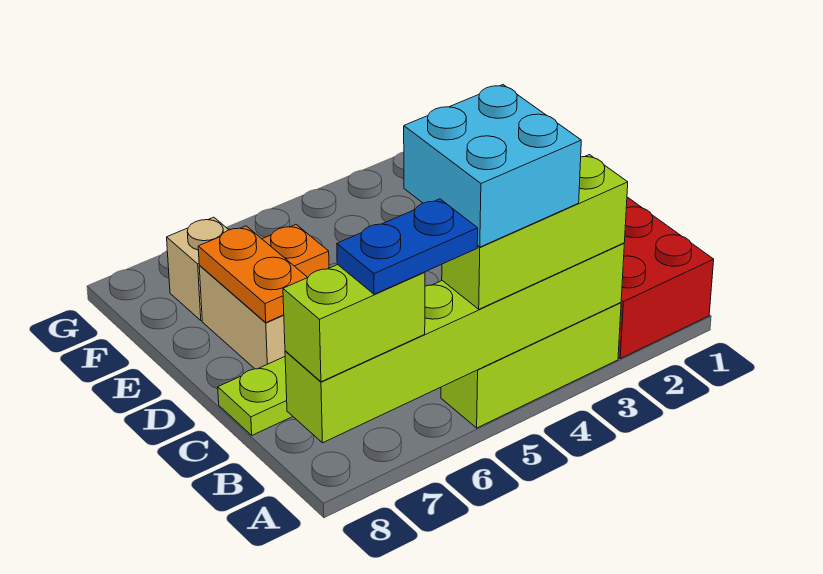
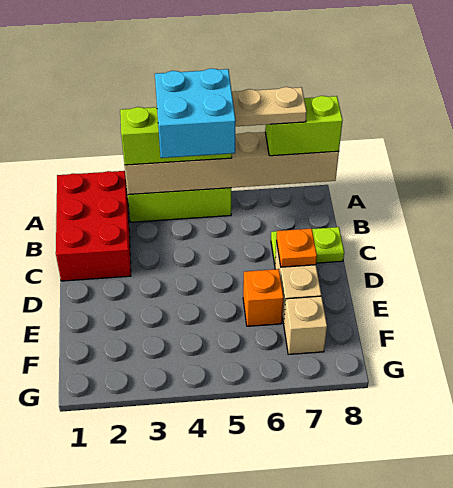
lime brick A3:A8 level 2 -> tan brick A3:A8 level 2
blue plate A6:A7 level 4 -> tan plate A6:A7 level 4
orange plate D7:E7 level 2 -> orange plate D7 level 2

